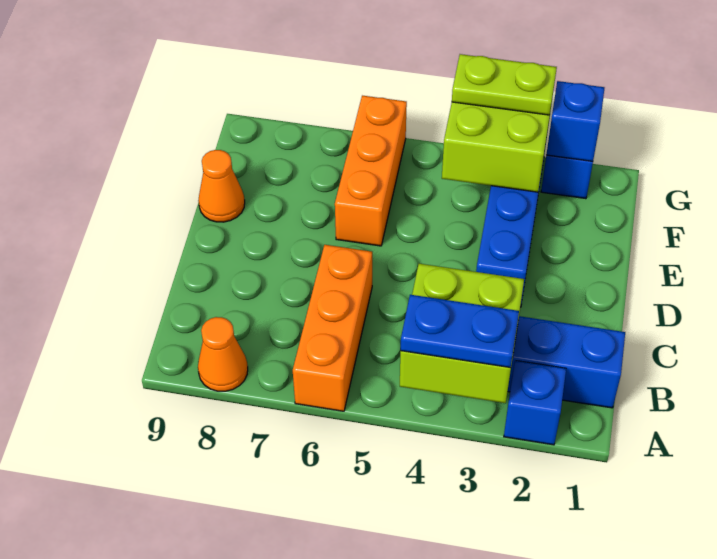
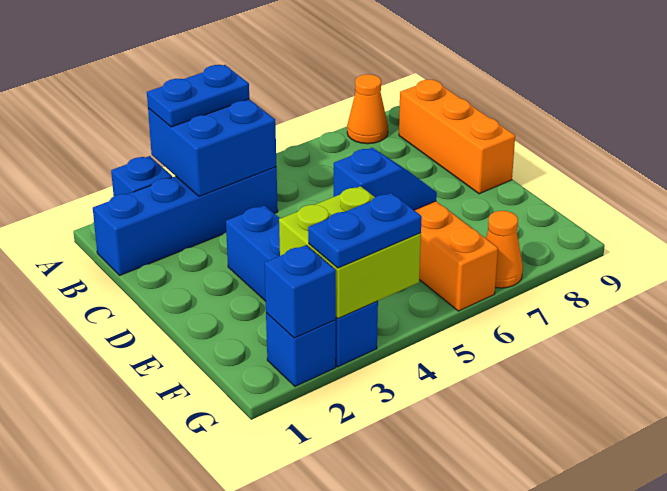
lime brick A3:B4 level 2 -> blue brick A3:B4 level 2
orange brick A6:C6 level 1 -> orange brick B9:D9 level 1
none -> blue slope E5:E6 level 2 top 5
orange cone E9 level 1 -> orange cone G7 level 1
lime plate G3:G4 level 3 -> blue plate G3:G4 level 3

